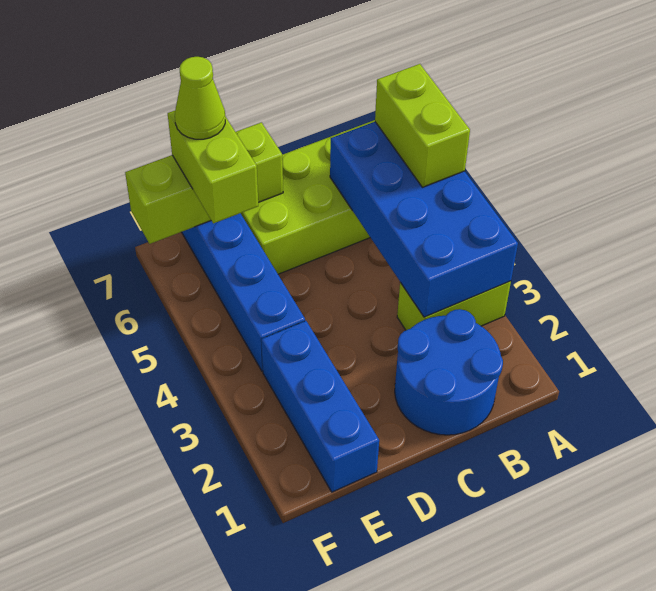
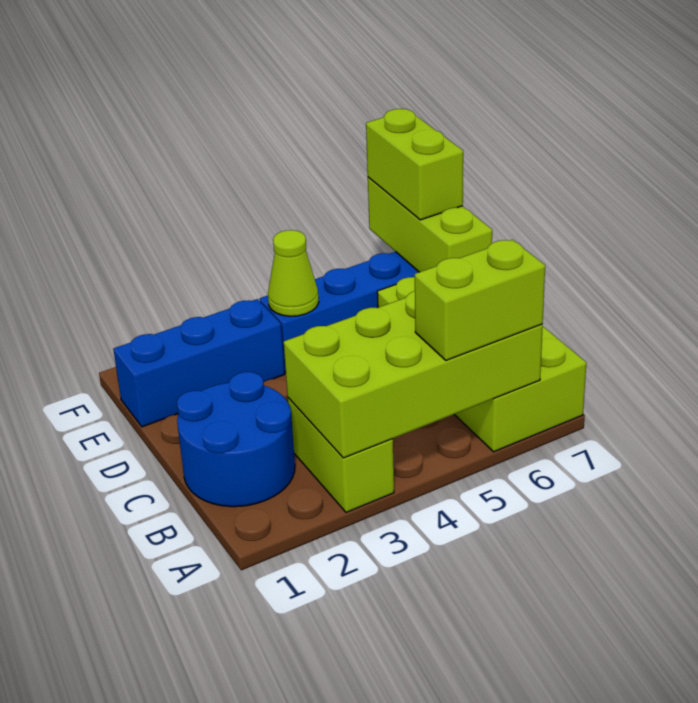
blue brick A3:B6 level 2 -> lime brick A3:B6 level 2
lime brick E6:E7 level 3 -> lime brick E7:F7 level 3
lime cone E7 level 4 -> lime cone E4 level 2

